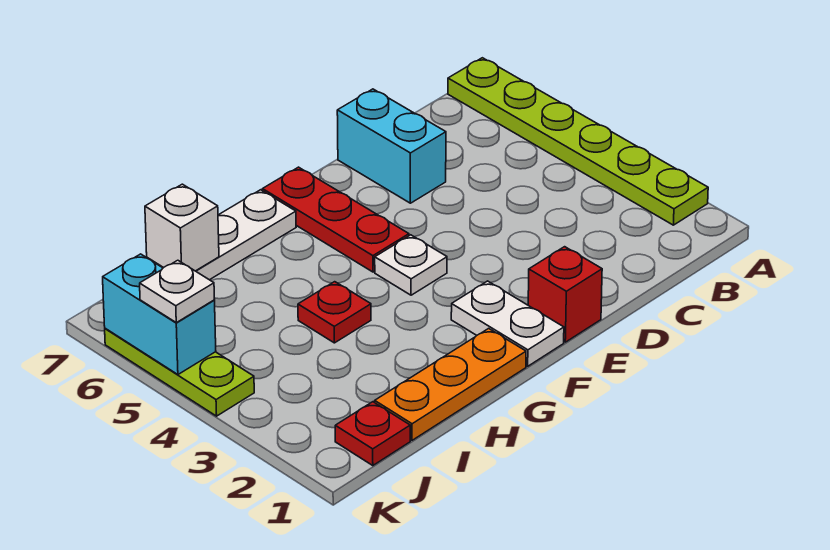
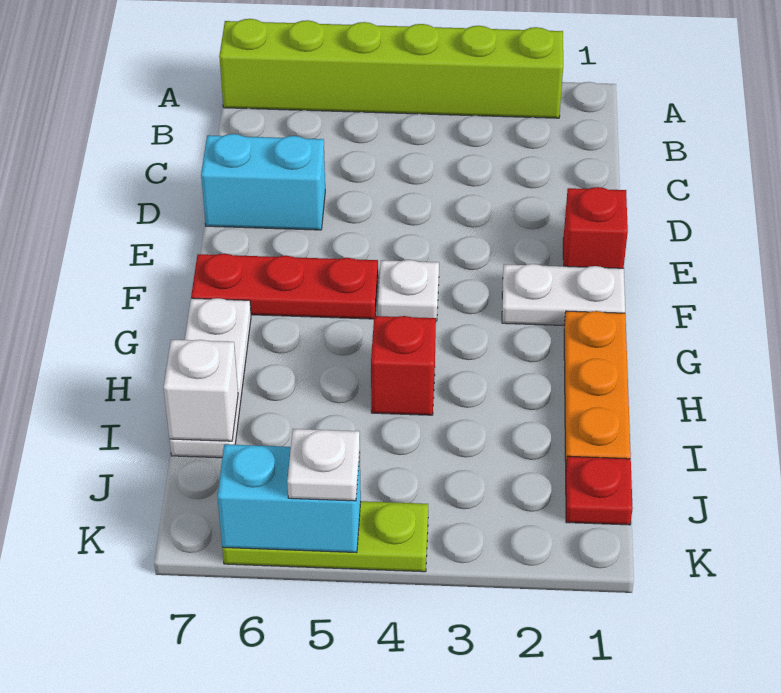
lime plate A2:A7 level 1 -> lime brick A2:A7 level 1
red plate H4 level 1 -> red brick H4 level 1

